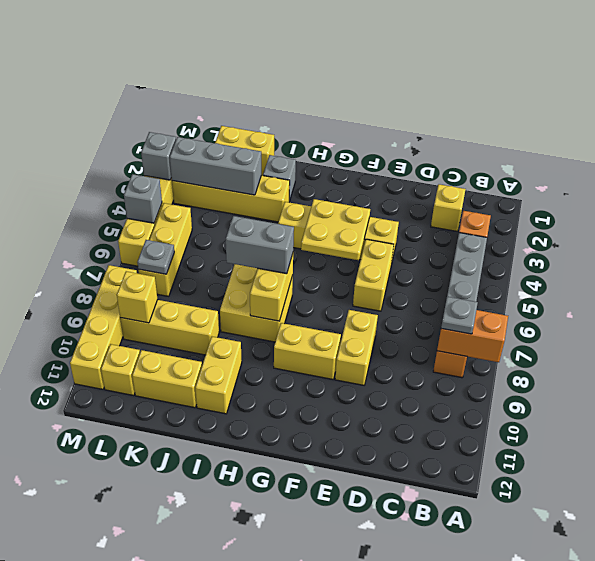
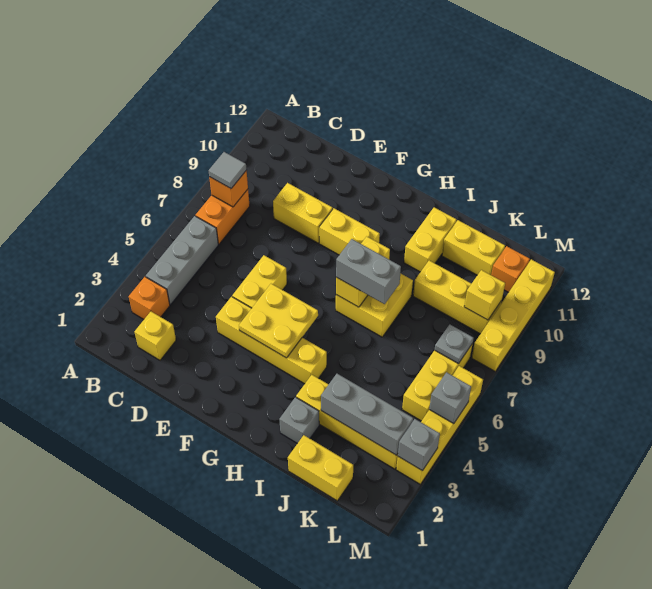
orange brick A8:B8 level 2 -> orange brick B8 level 2
grey plate B8 level 3 -> grey tile B8 level 3
yellow brick E8:E9 level 1 -> yellow brick D9:E9 level 1
yellow brick L11 level 1 -> orange brick L11 level 1

